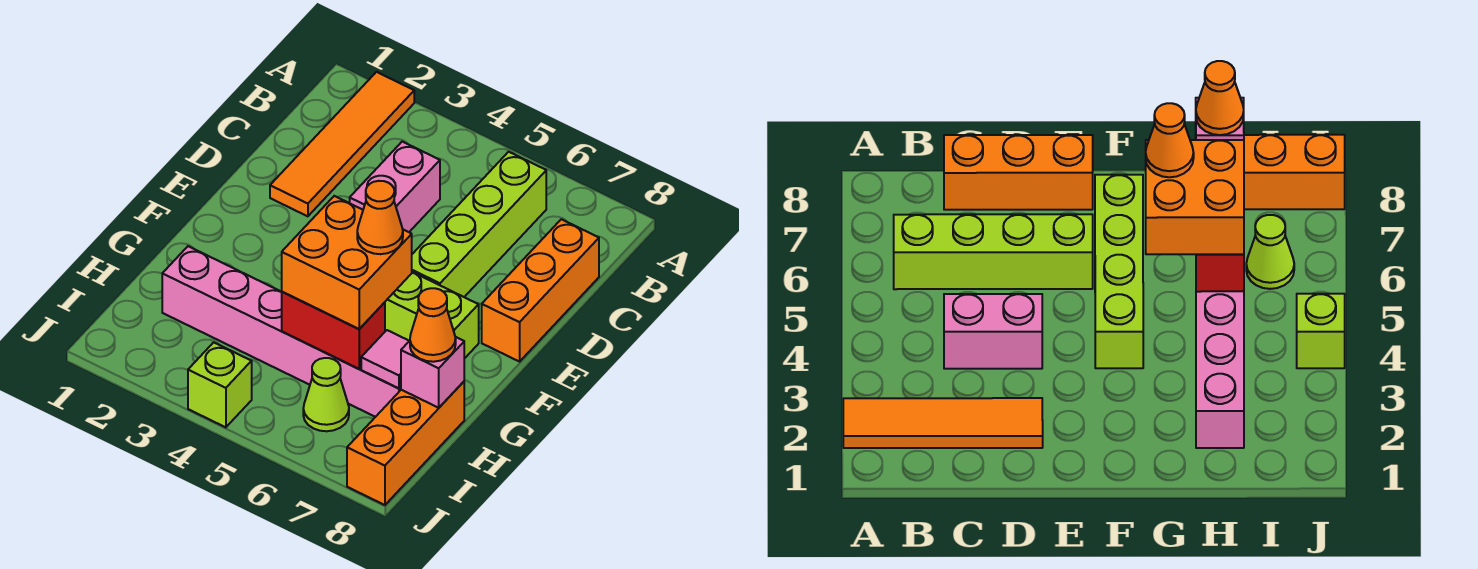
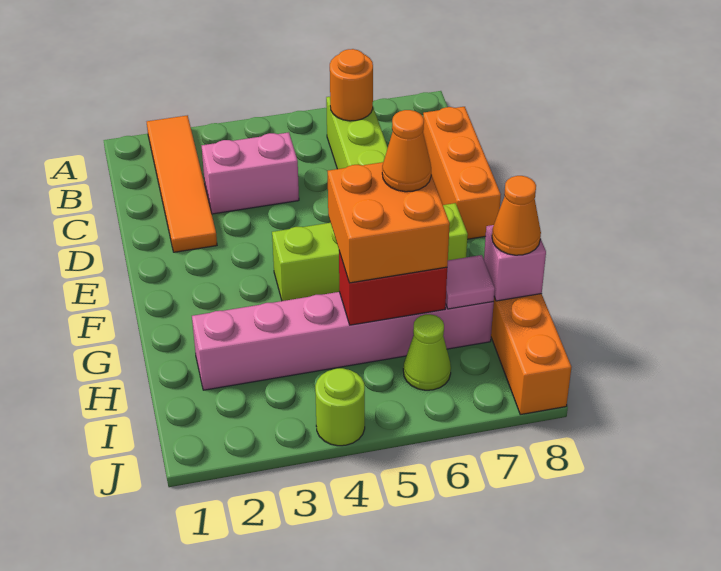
none -> orange round brick B6 level 2
pink brick C4:D4 level 1 -> pink brick C3:C4 level 1
lime brick J4 level 1 -> lime round brick J4 level 1

